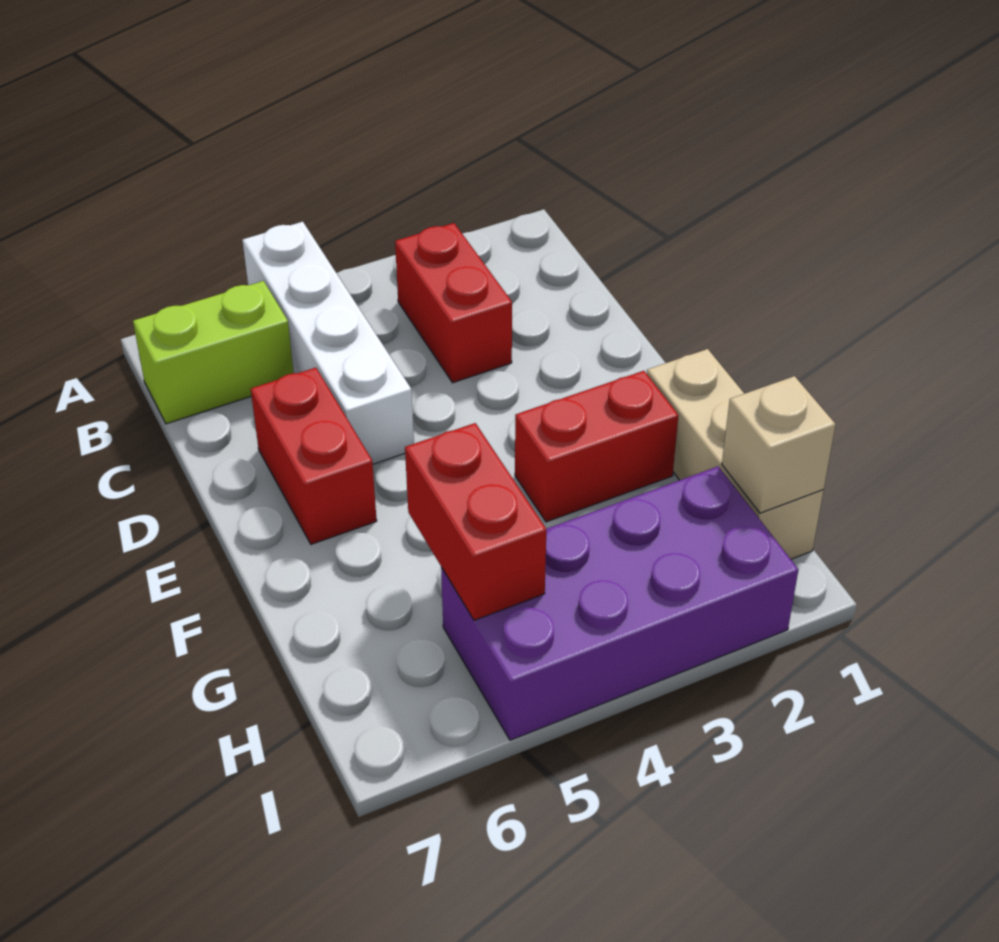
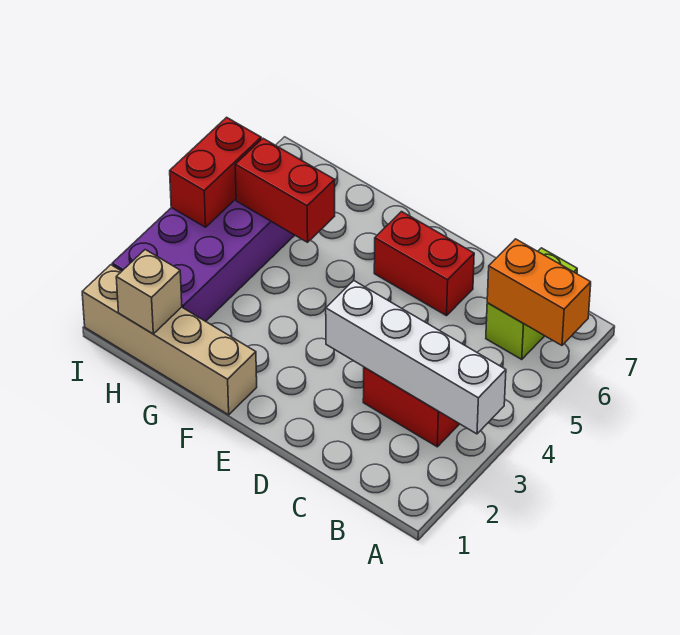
white brick A5:D5 level 1 -> white brick A3:D3 level 2
none -> orange brick A6:B6 level 2
tan brick F1:H1 level 1 -> tan brick F1:I1 level 1
red brick F2:F3 level 1 -> red brick I4:I5 level 2

